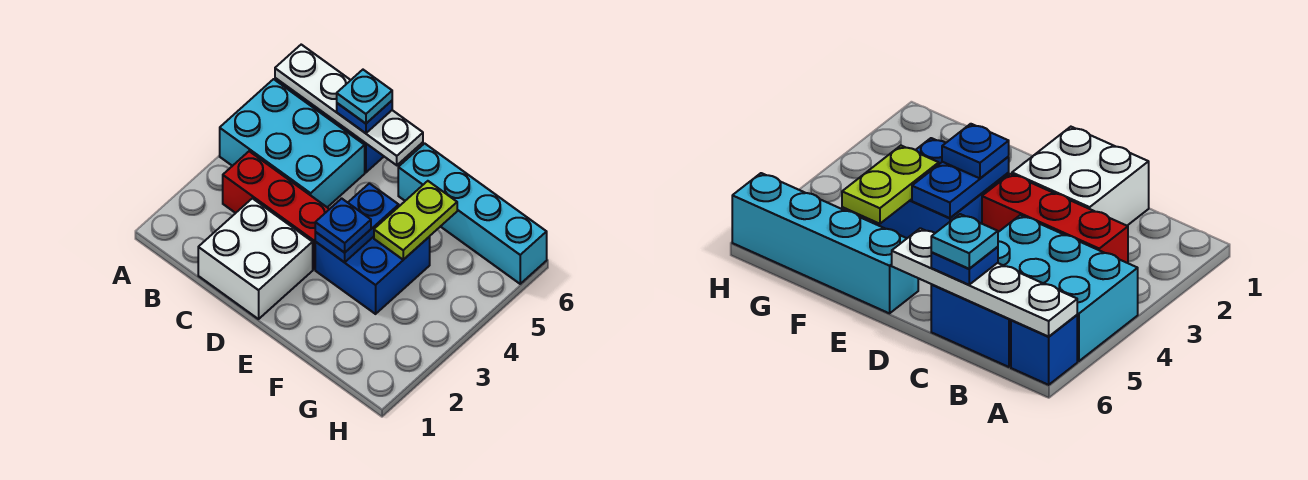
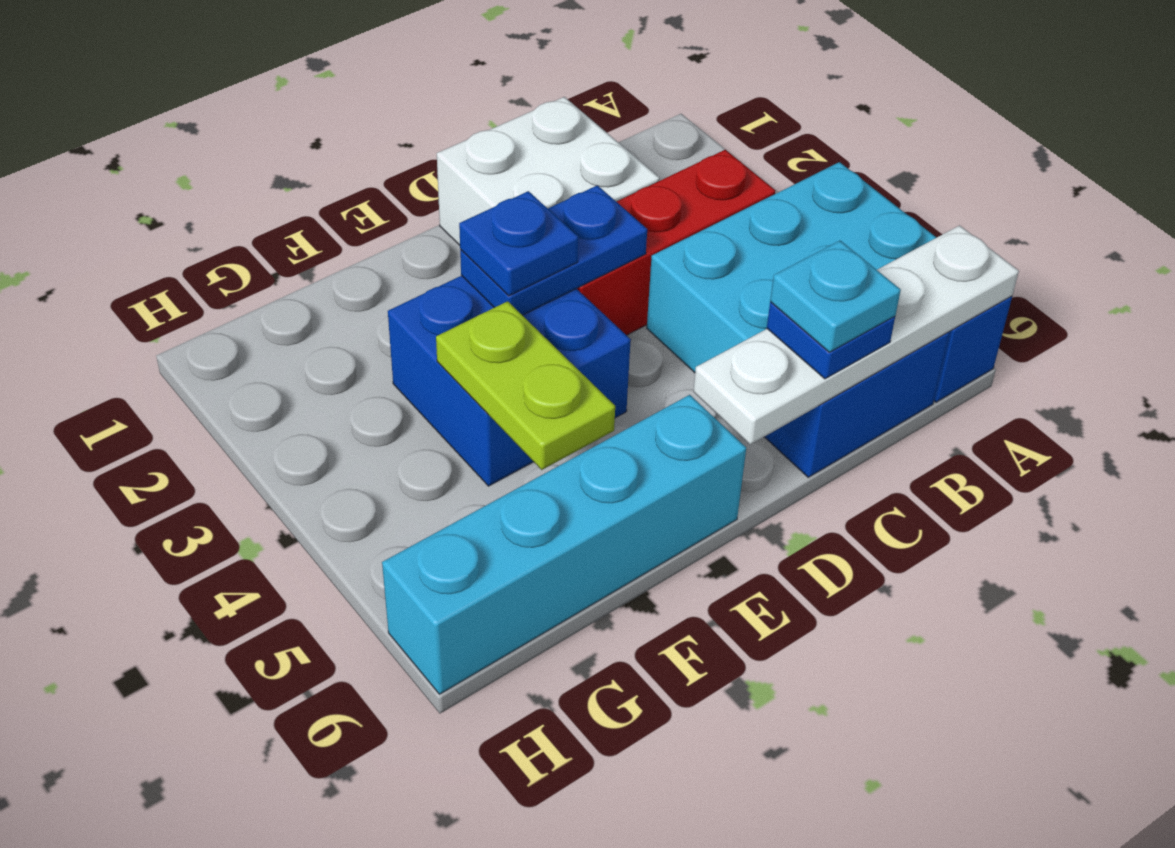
blue plate E3:E4 level 2 -> blue plate D3:E3 level 2

